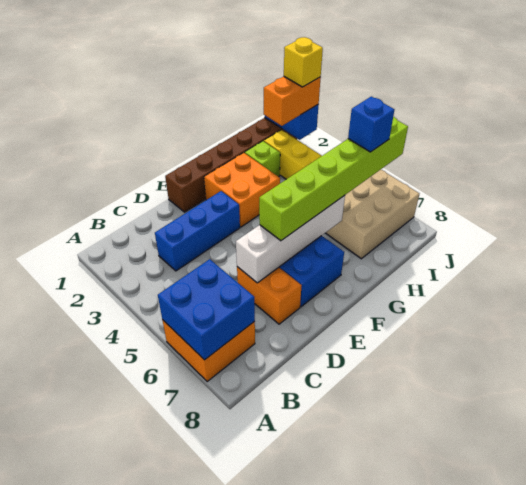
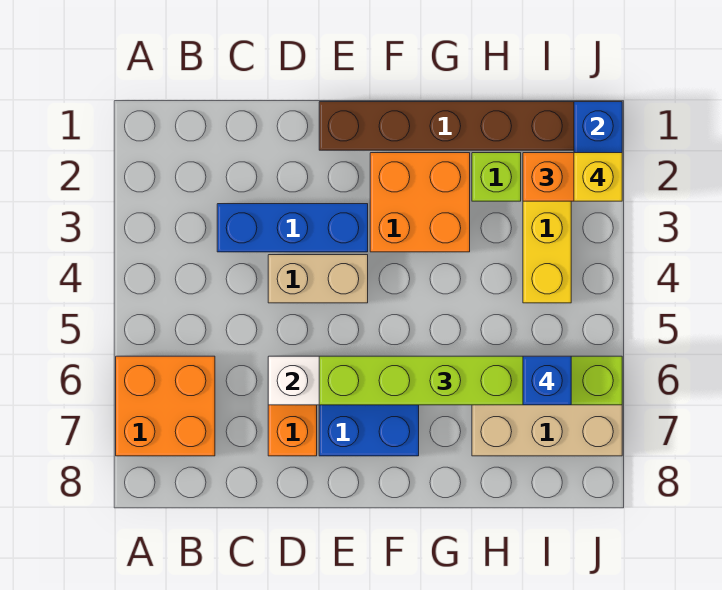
blue brick A6:B7 level 2 -> none
none -> tan brick D4:E4 level 1

